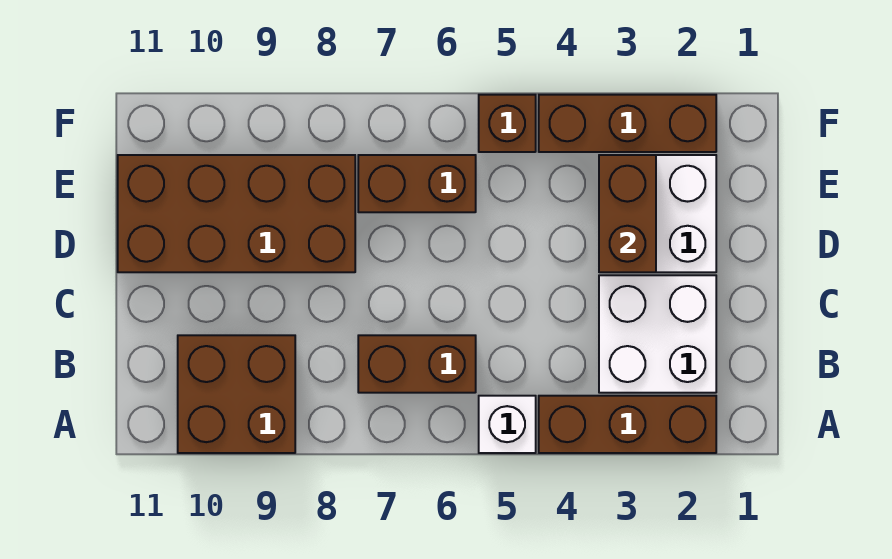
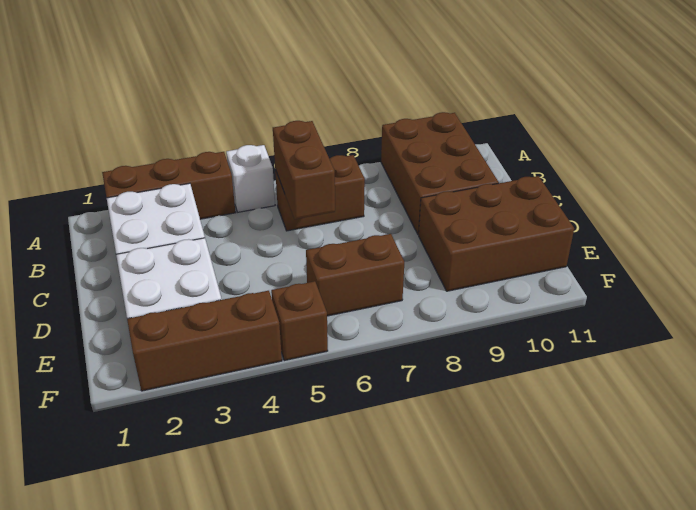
brown brick A9:B10 level 1 -> brown brick A9:C10 level 1
brown brick D3:E3 level 2 -> brown brick B6:C6 level 2
brown brick D8:E11 level 1 -> brown brick D9:E11 level 1

